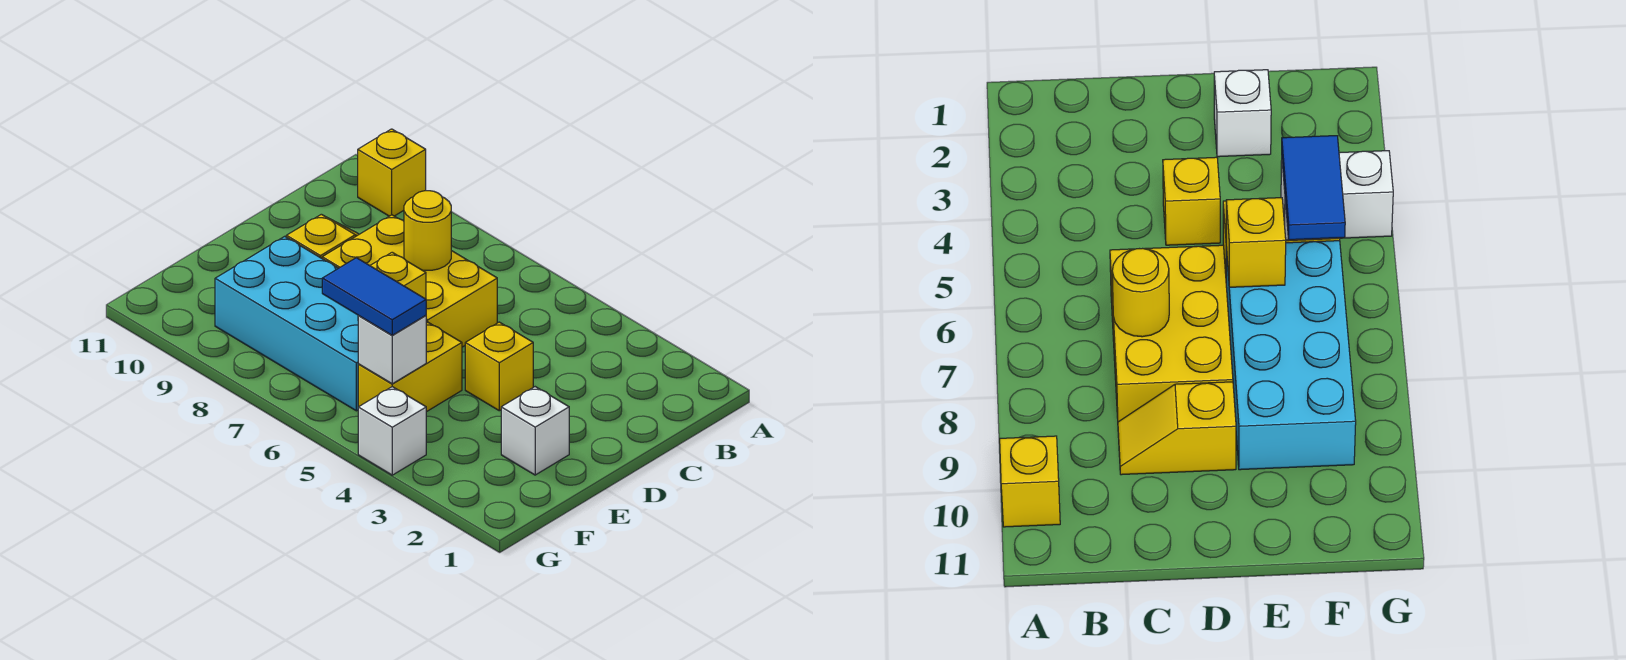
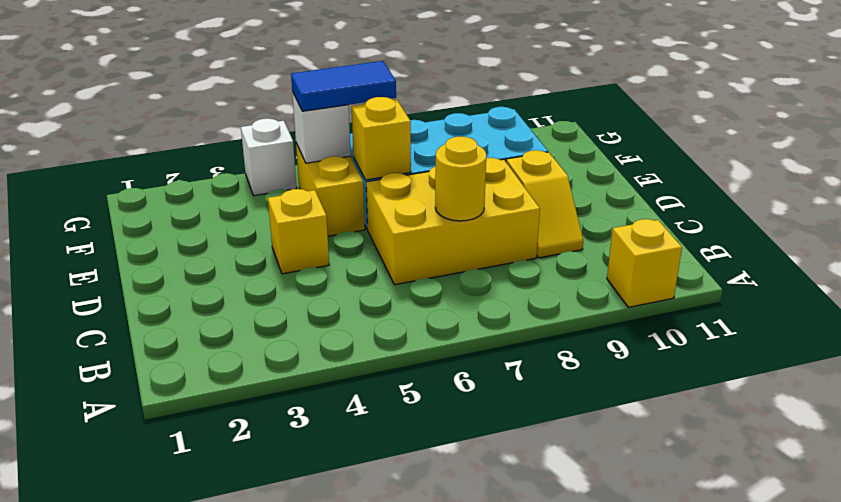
white brick E2 level 1 -> none

